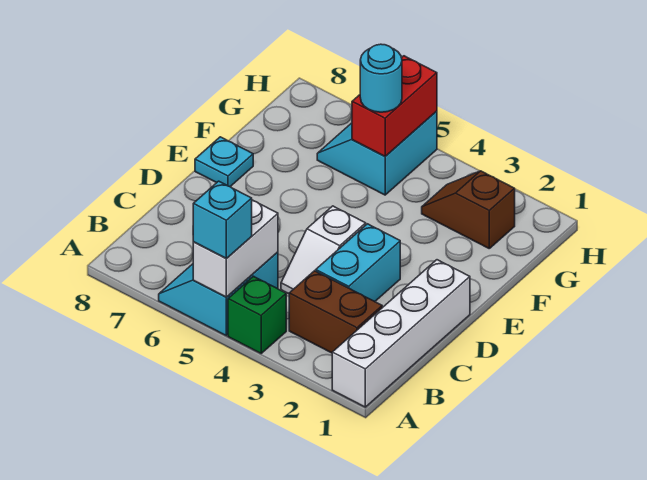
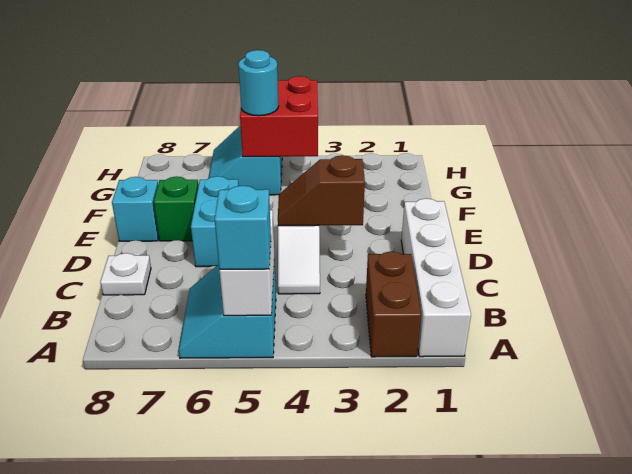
green brick A4 level 1 -> green brick E7 level 1
brown brick B2:B3 level 1 -> brown brick A2:B2 level 1
cyan brick C3:D3 level 1 -> cyan brick D6:E6 level 1
none -> white plate C8 level 1
cyan plate E8 level 1 -> cyan brick E8 level 1
brown slope G2:G3 level 1 top 2 -> brown slope D3:D4 level 2 top 3
red brick G5:H5 level 2 -> red brick G4:H5 level 2

